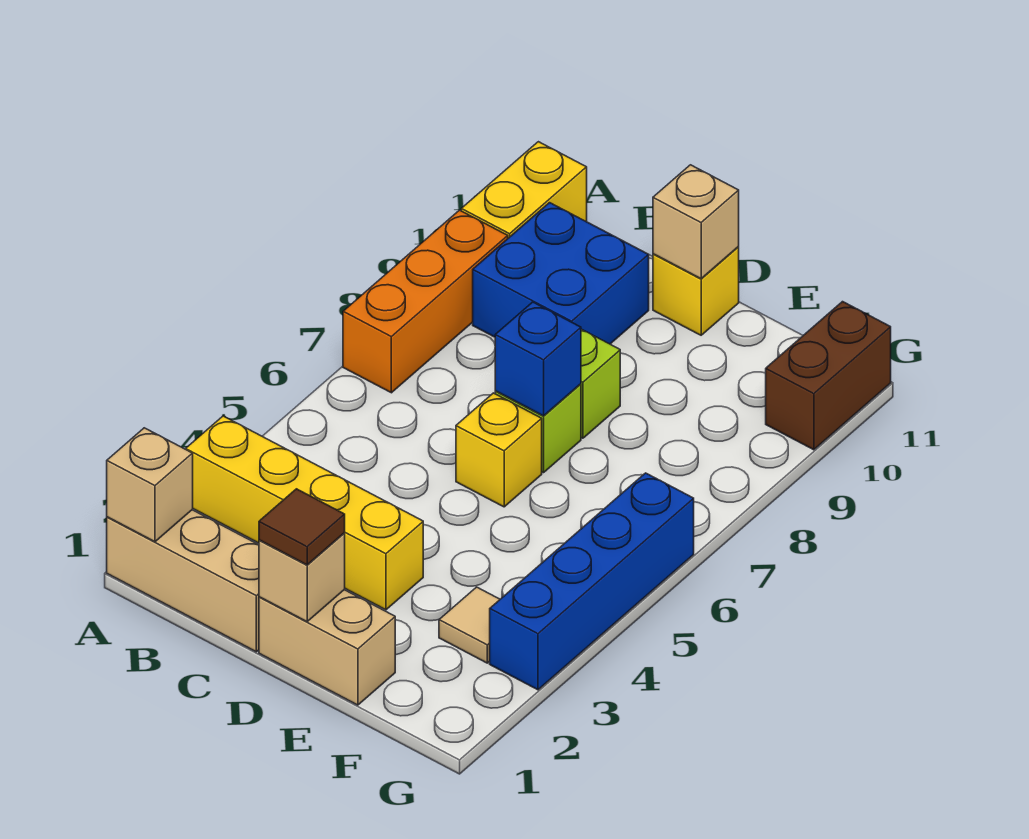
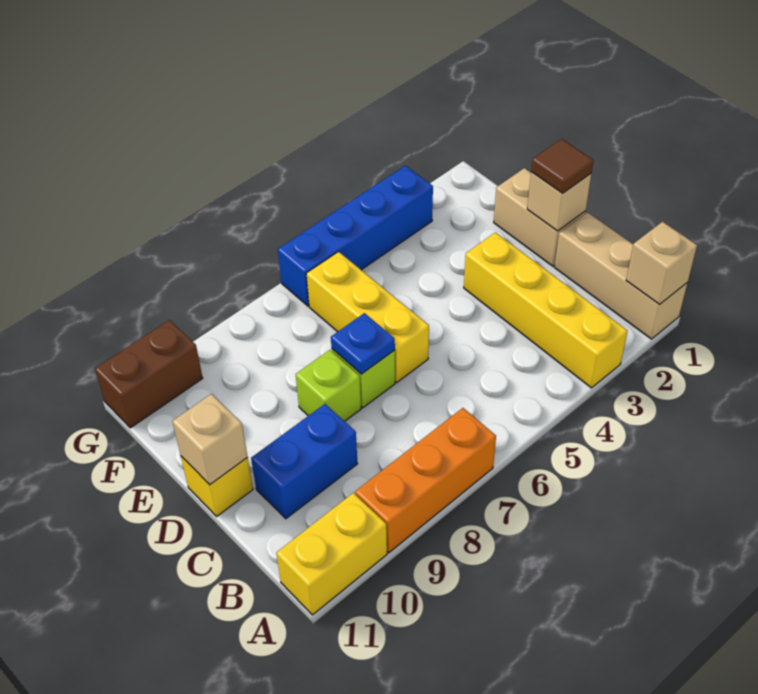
blue brick B9:C10 level 1 -> blue brick C9:C10 level 1
yellow brick D6 level 1 -> yellow brick D6:F6 level 1
blue brick D7 level 2 -> blue plate D7 level 2
tan tile F3 level 1 -> none

